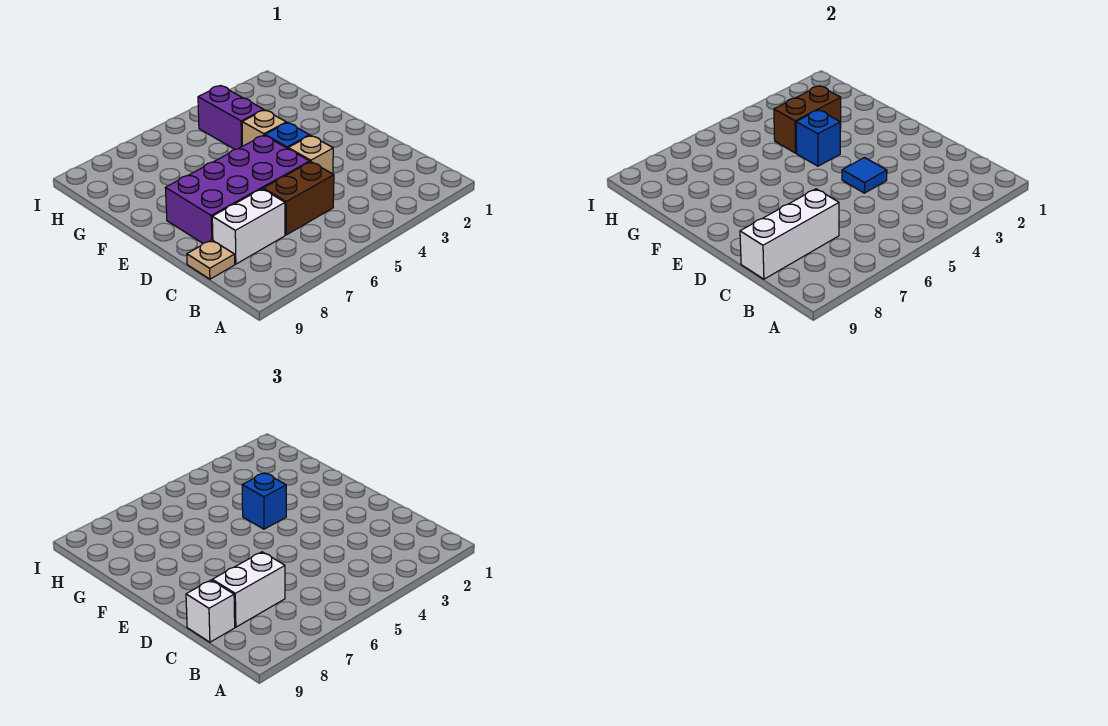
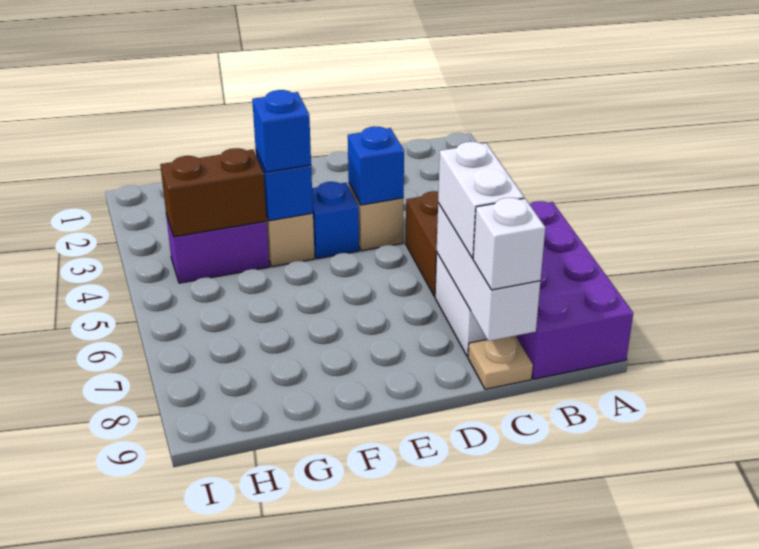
blue tile D4 level 2 -> blue brick D4 level 2
purple brick D5:E8 level 1 -> purple brick A6:B9 level 1
brown brick G3:G4 level 2 -> brown brick G4:H4 level 2

